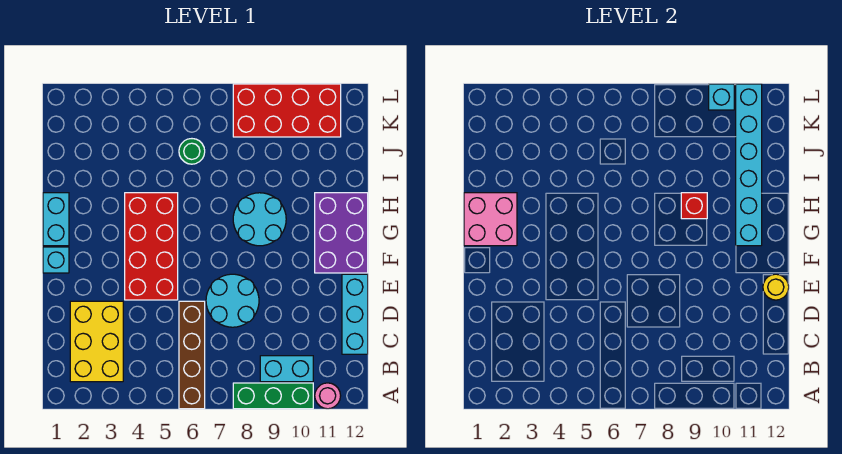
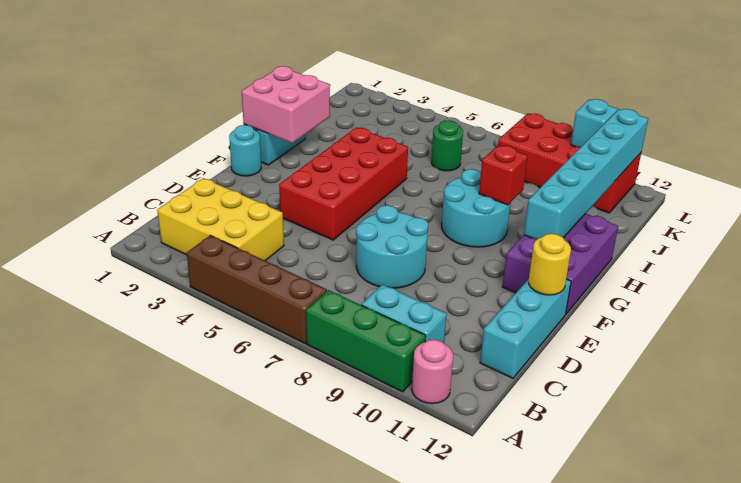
brown brick A6:D6 level 1 -> brown brick A4:A7 level 1
yellow brick B2:D3 level 1 -> yellow brick B2:C4 level 1
cyan brick F1 level 1 -> cyan round brick F1 level 1

